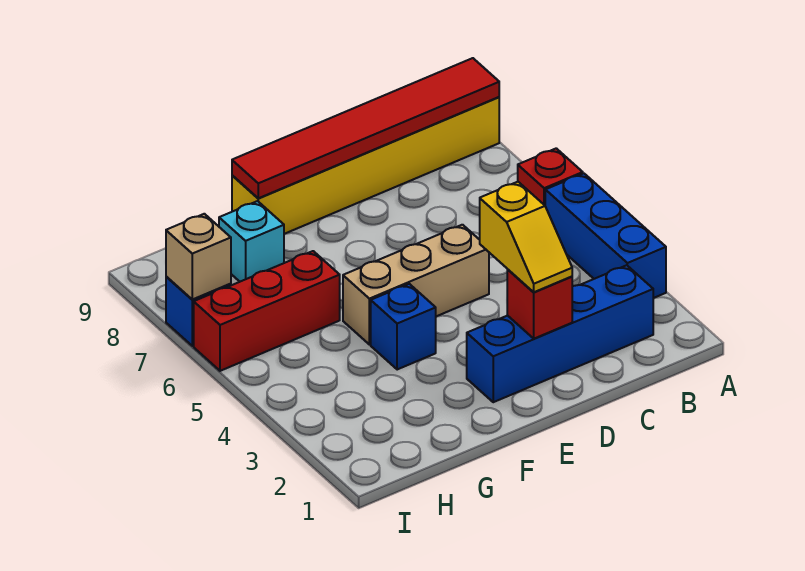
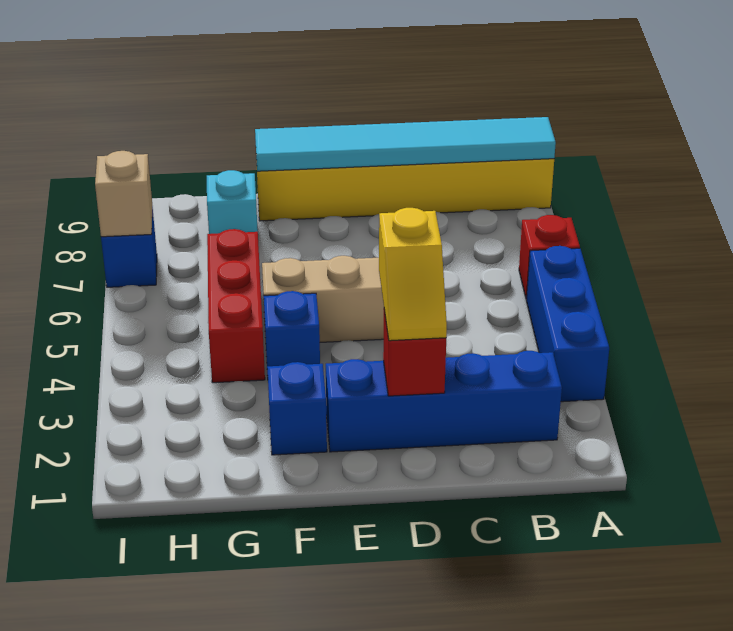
red tile A9:F9 level 2 -> cyan tile A9:F9 level 2
none -> blue brick F2 level 1
red brick G6:I6 level 1 -> red brick G4:G6 level 1

